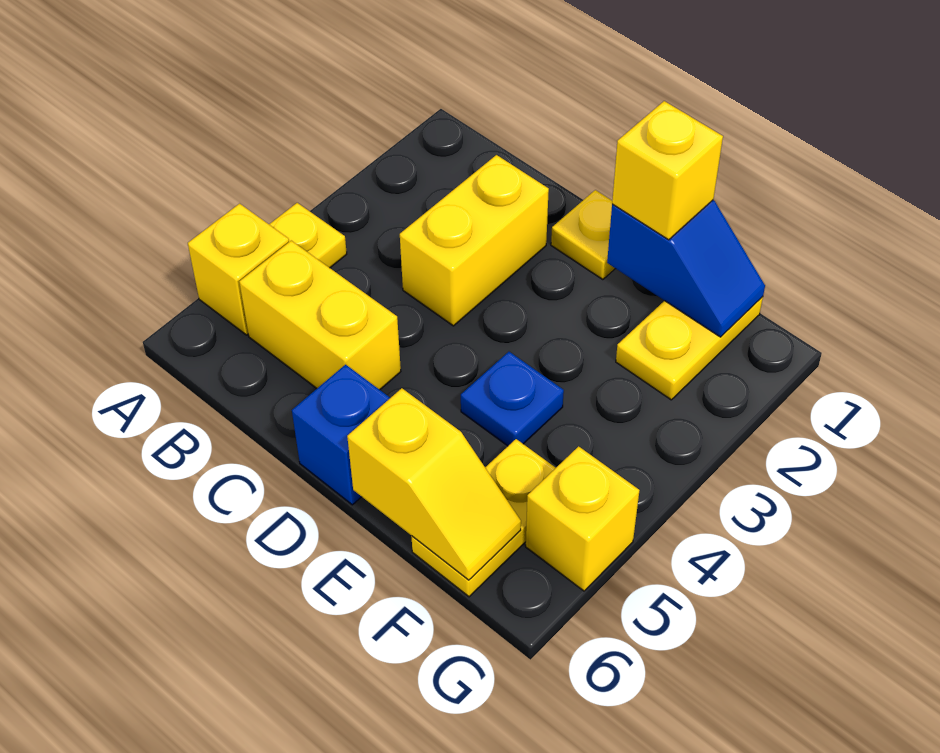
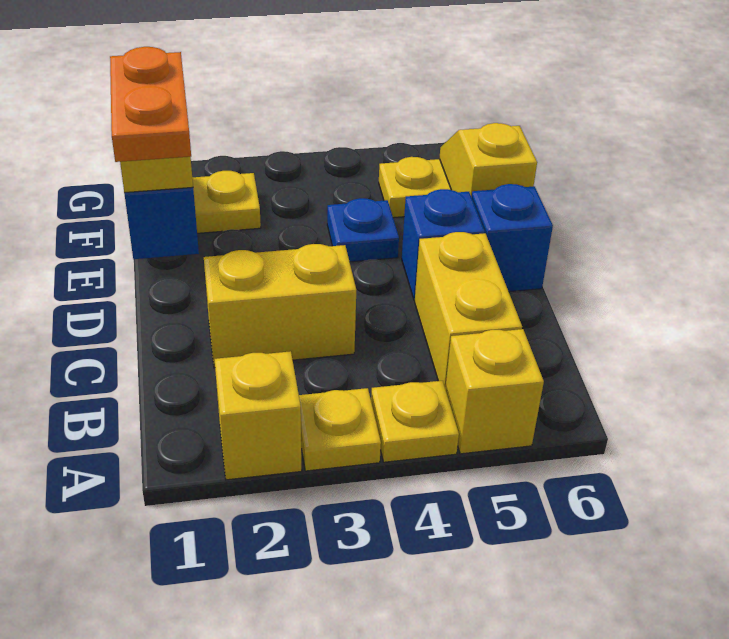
yellow plate D1 level 1 -> yellow plate A3 level 1
none -> orange plate D1:E1 level 4
none -> blue brick D5 level 1
yellow brick G5 level 1 -> yellow brick A2 level 1

